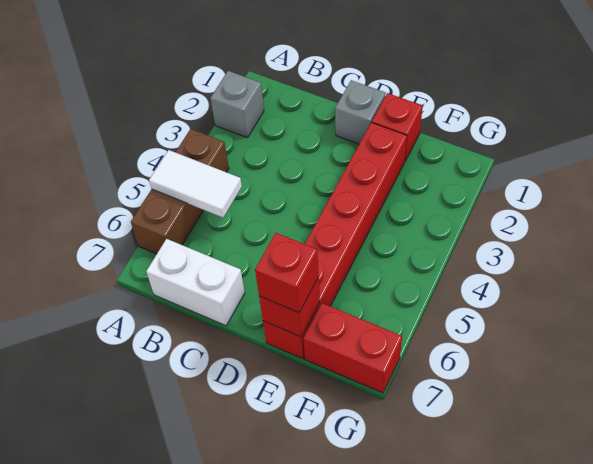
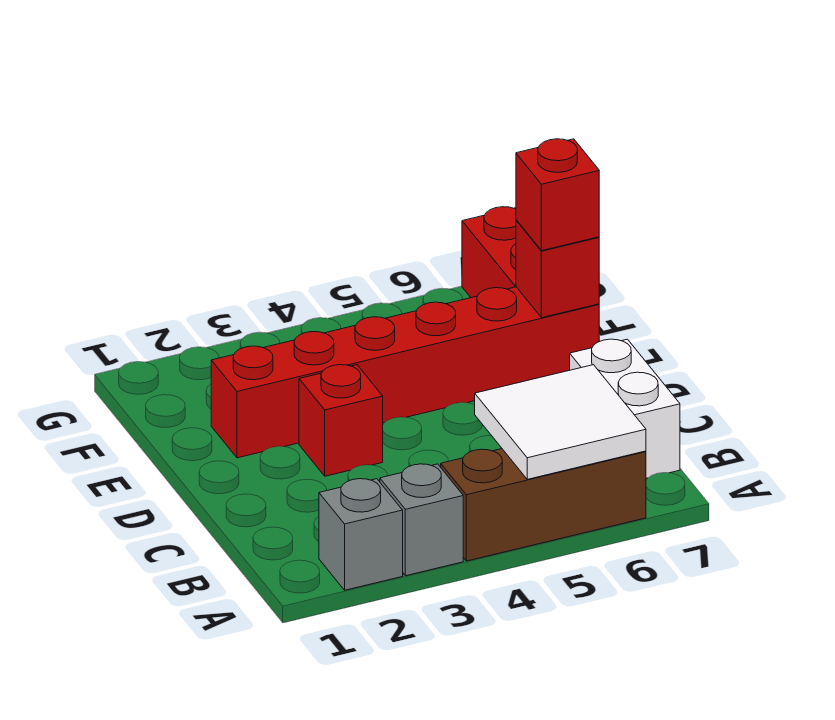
white tile A5:B5 level 2 -> white tile A5:B6 level 2
grey brick D1 level 1 -> grey brick A3 level 1
red brick E1 level 1 -> red brick D3 level 1

